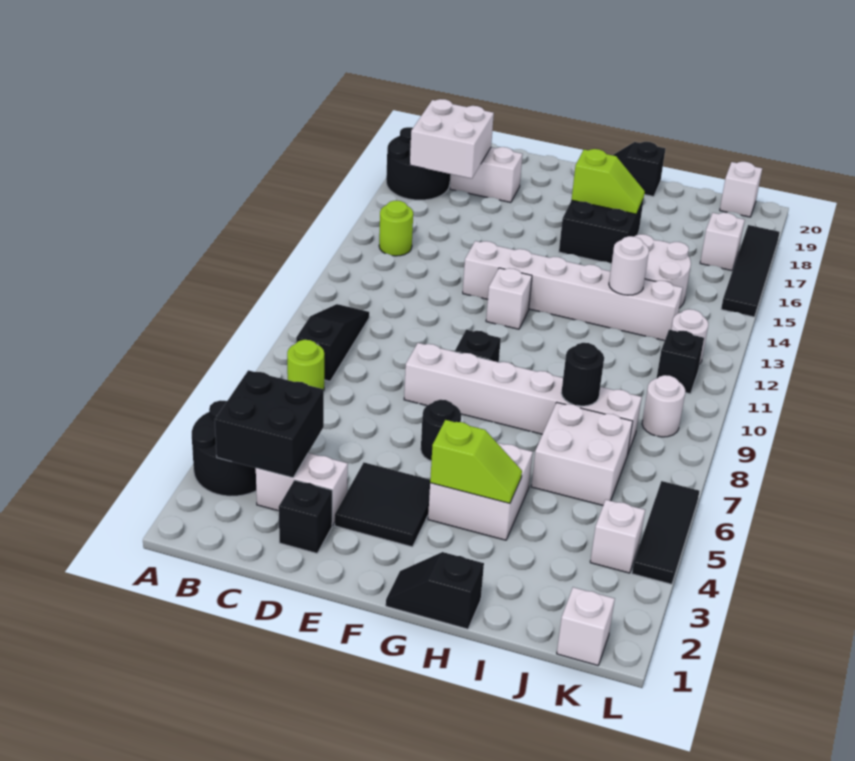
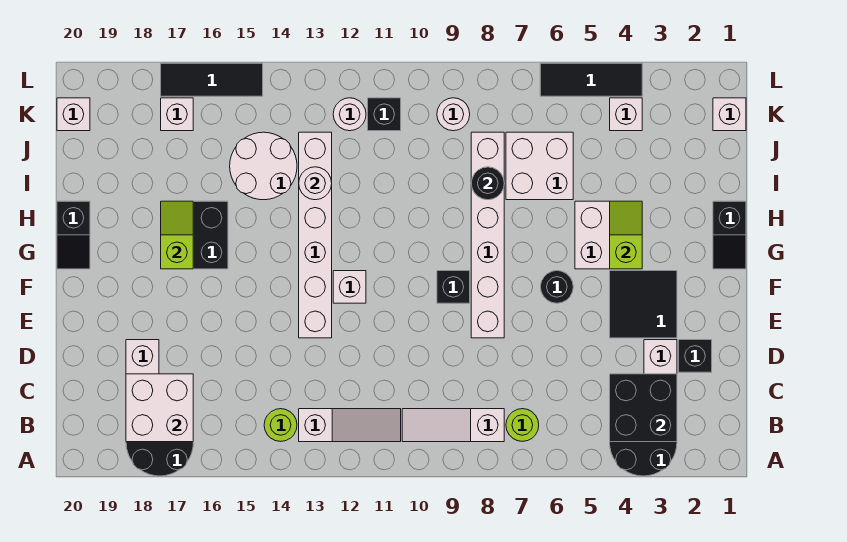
black slope B8:B10 level 1 top 8 -> white slope B8:B10 level 1 top 8
none -> white slope B11:B13 level 1 top 13
black tile L15:L18 level 1 -> black tile L15:L17 level 1

